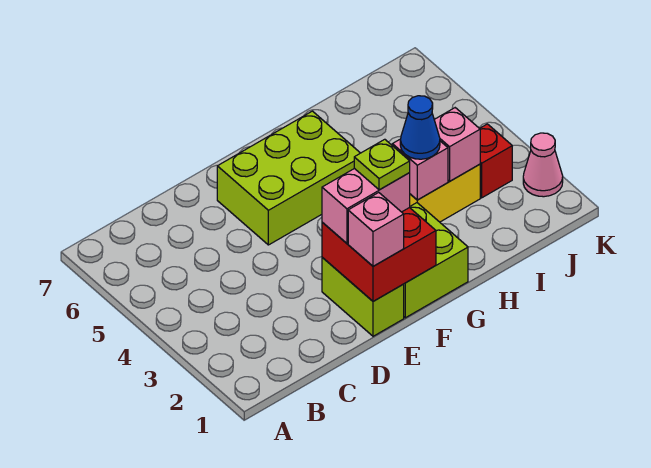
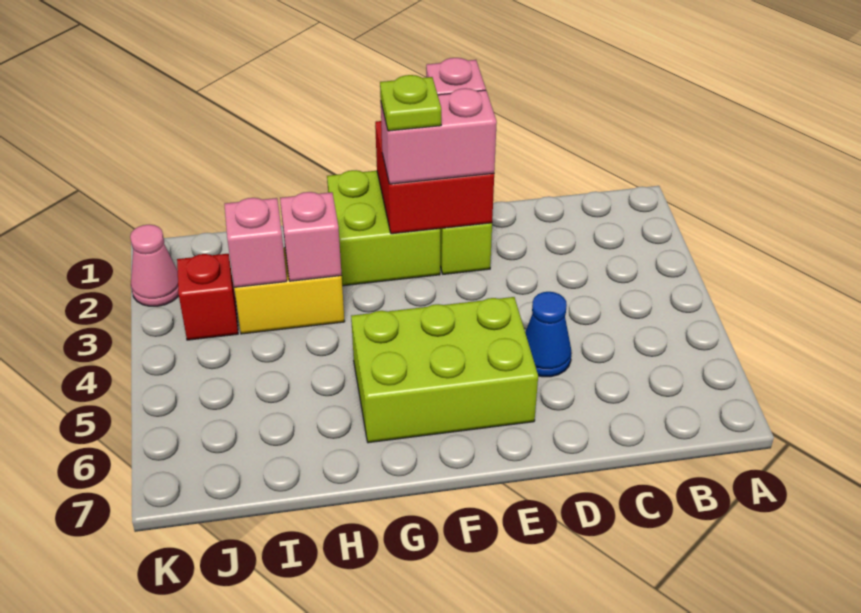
blue cone H3 level 3 -> blue cone D5 level 1

